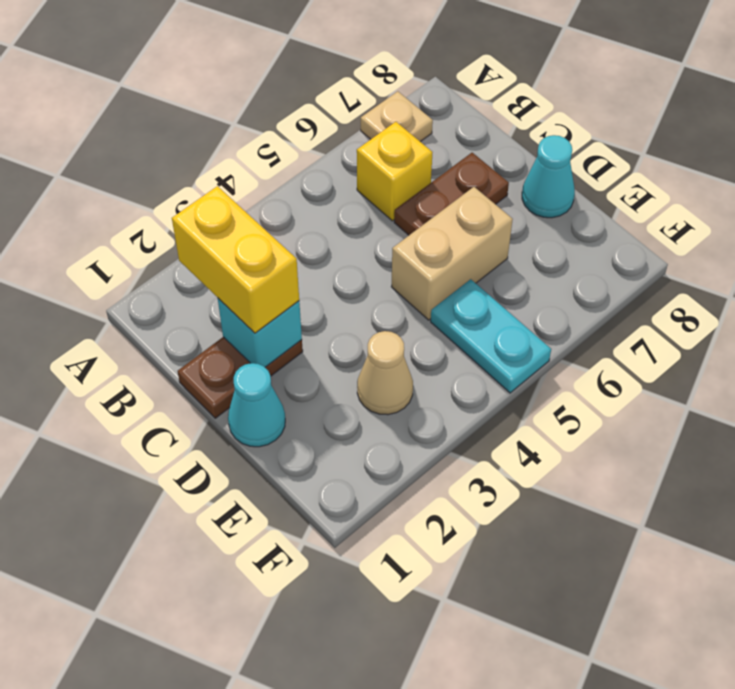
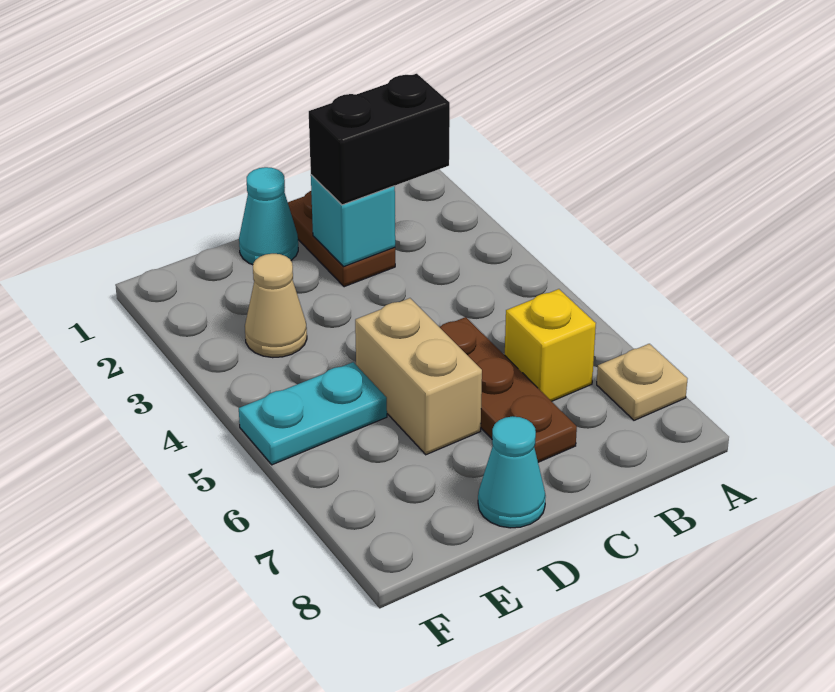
yellow brick B2:C2 level 3 -> black brick B2:C2 level 3
brown plate C6:C7 level 1 -> brown plate C5:C7 level 1

